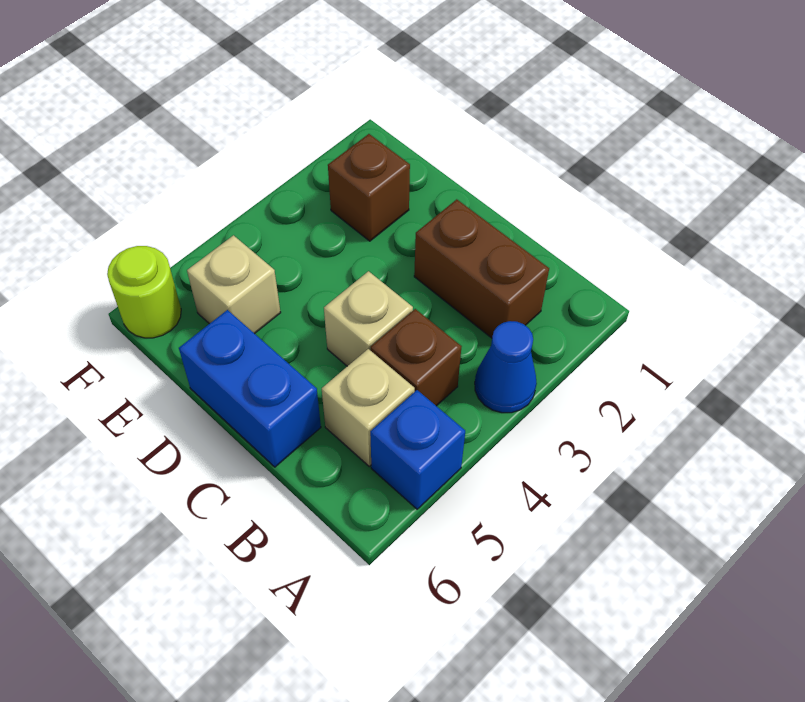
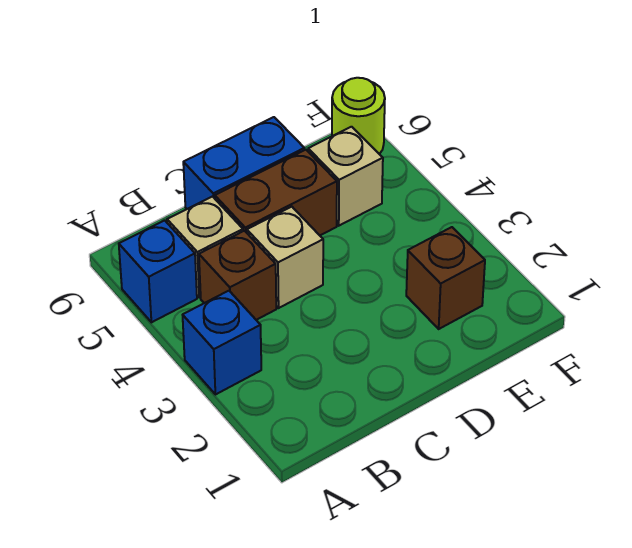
blue cone A3 level 1 -> blue brick A3 level 1
brown brick B2:C2 level 1 -> brown brick C5:D5 level 1

